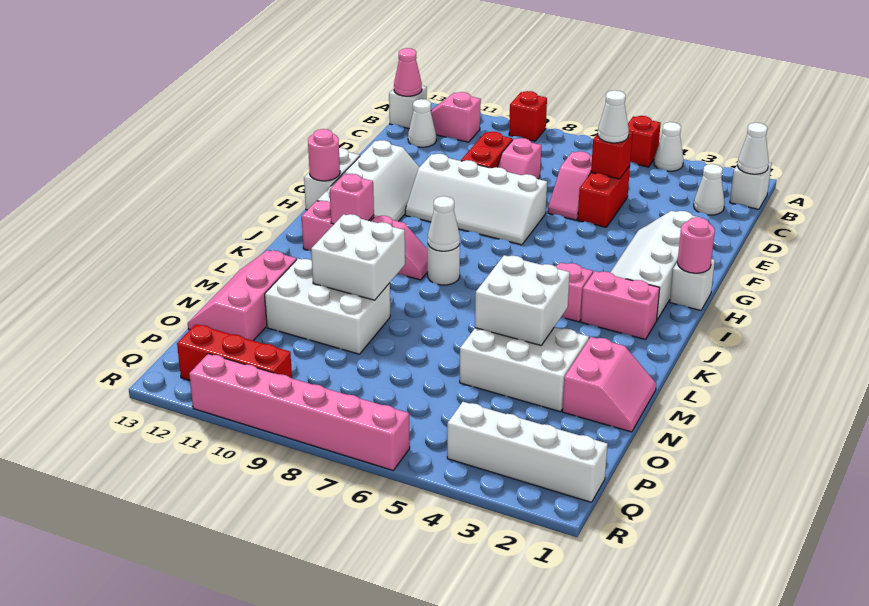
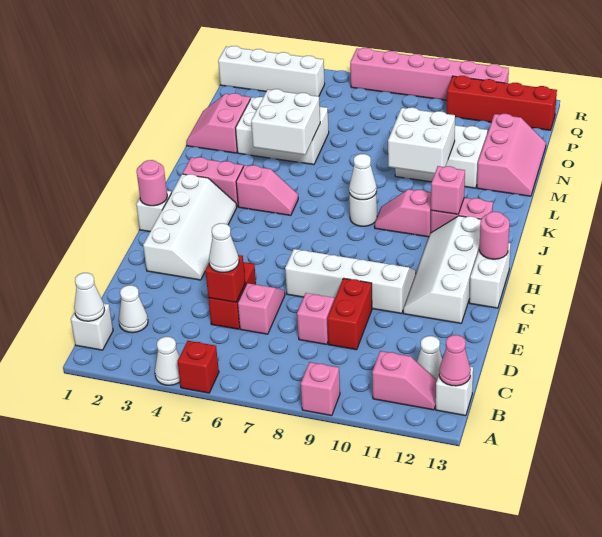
red brick A9 level 1 -> pink brick A9 level 1
red brick Q10:Q12 level 1 -> red brick Q10:Q13 level 1

